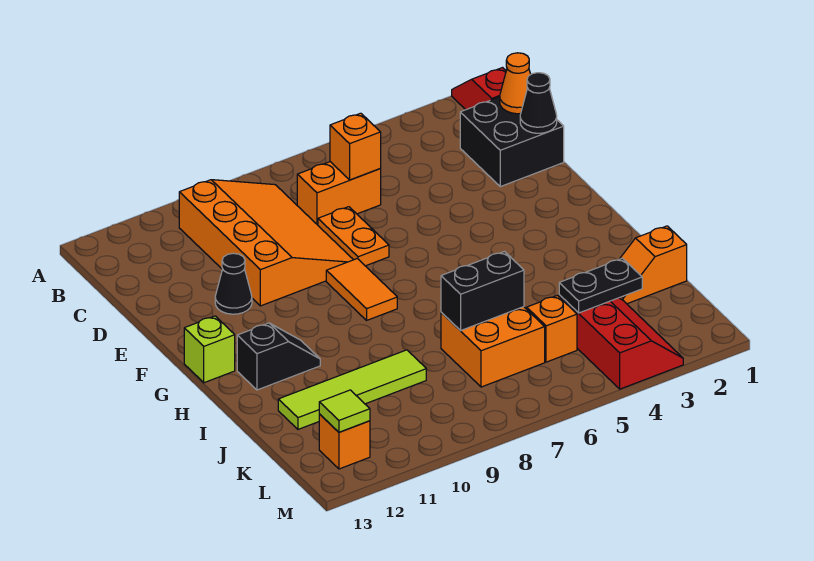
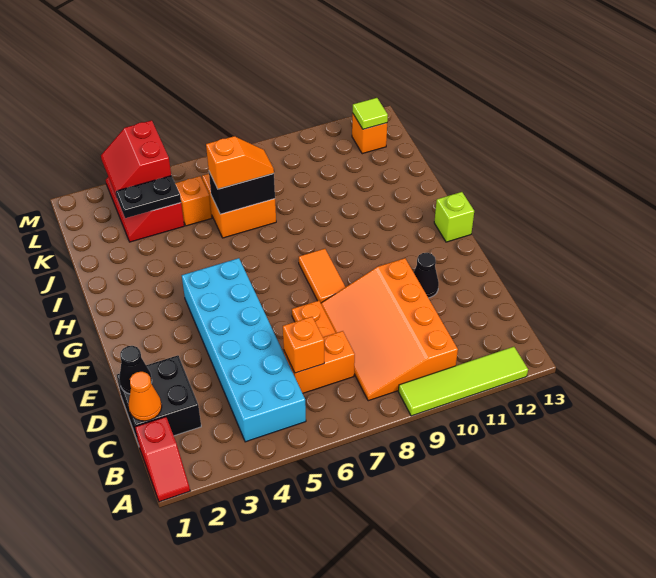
none -> cyan brick B4:G5 level 1
black slope H11:H12 level 1 top 12 -> none
orange slope J1:J2 level 1 top 1 -> orange slope J6:J7 level 3 top 6
lime tile J9:J12 level 1 -> lime tile A9:A12 level 1
none -> red slope L3:M4 level 2 top 4

